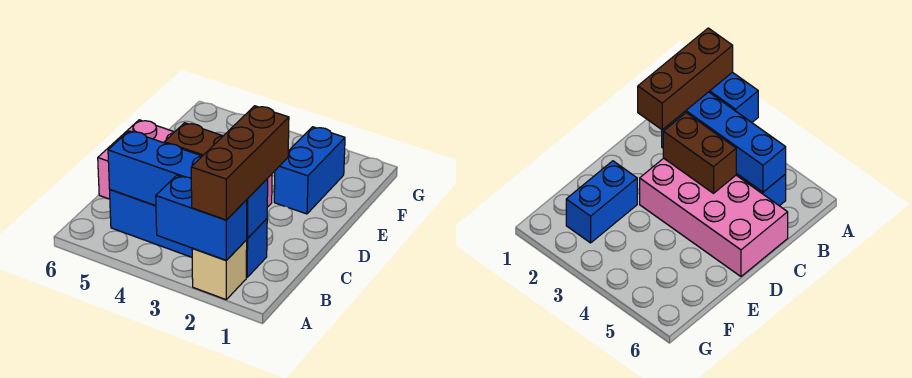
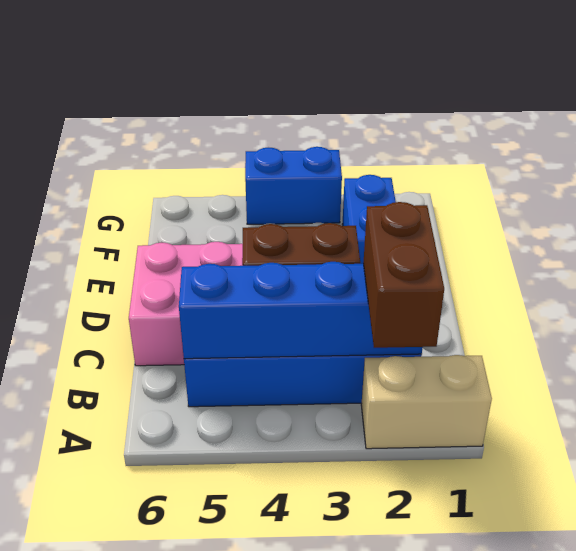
tan brick A2 level 1 -> tan brick A1:A2 level 1
blue brick A2:A3 level 2 -> blue brick G3:G4 level 1
brown brick A2:C2 level 3 -> brown brick A2:B2 level 3

